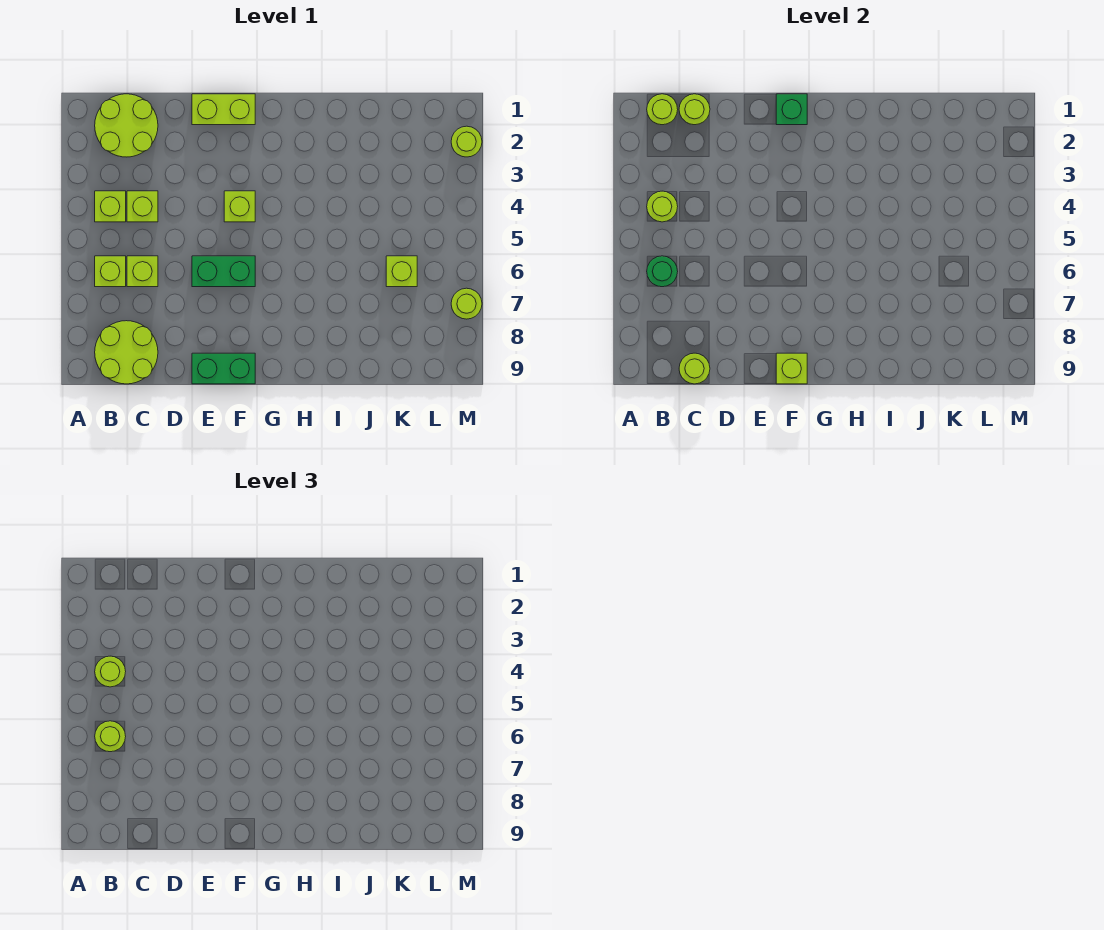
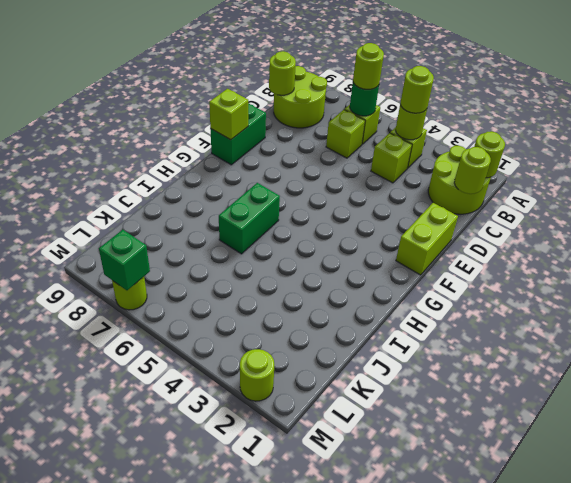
green brick E6:F6 level 1 -> green brick H6:I6 level 1
green brick F1 level 2 -> green brick M7 level 2
lime brick F4 level 1 -> none
lime brick K6 level 1 -> none

